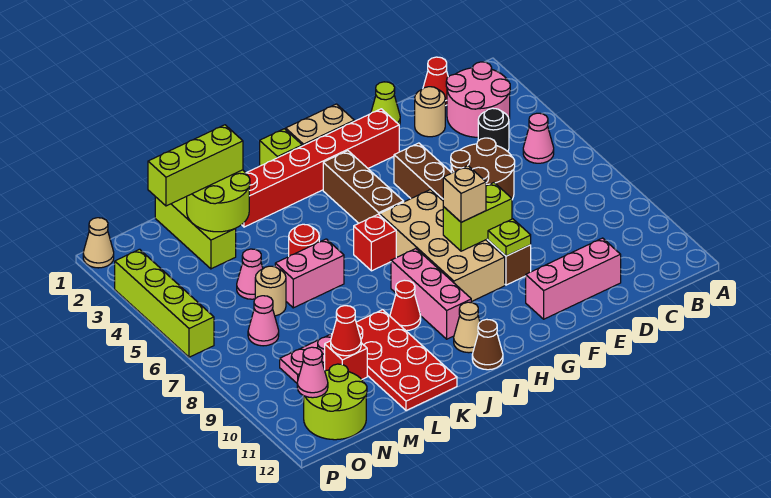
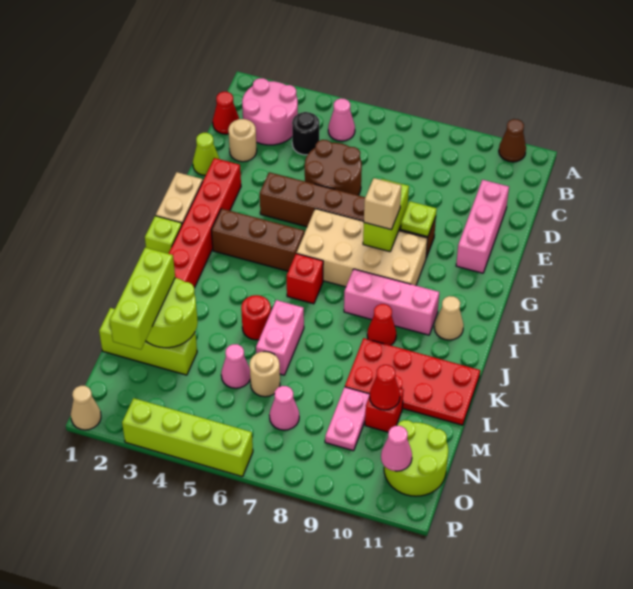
brown cone I12 level 1 -> brown cone A11 level 1

